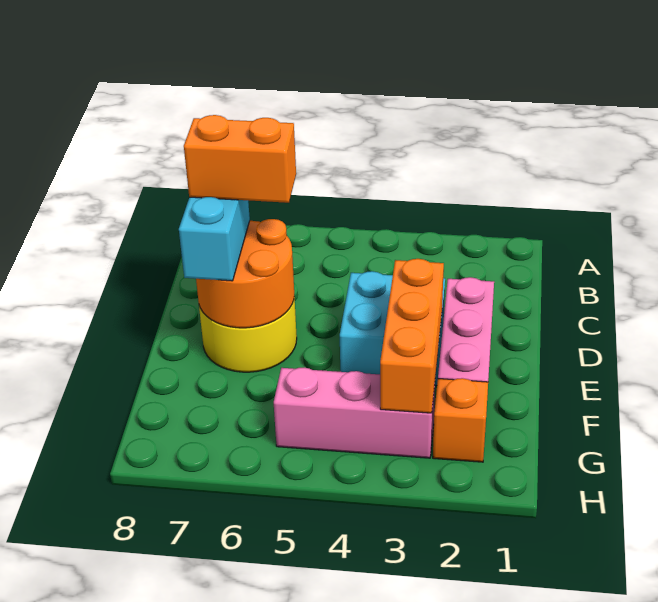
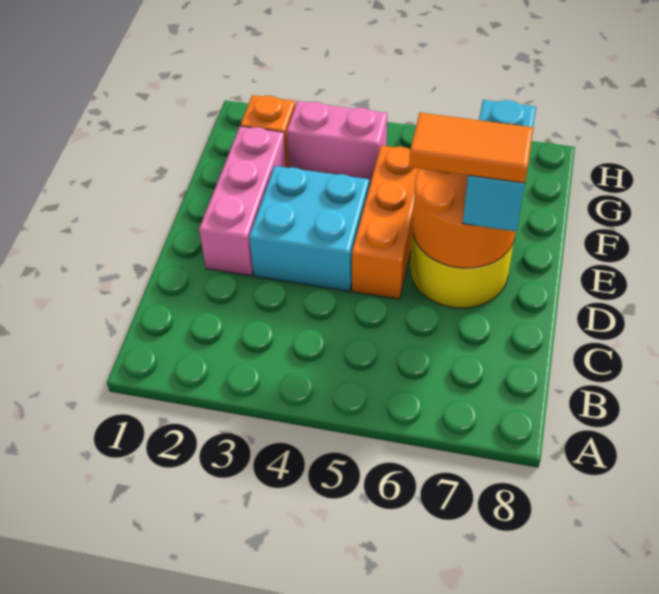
orange brick D6:D7 level 4 -> orange tile D6:D7 level 4
orange brick E3:G3 level 2 -> orange brick D5:F5 level 1
pink brick G3:G5 level 1 -> pink brick G3:G4 level 1

